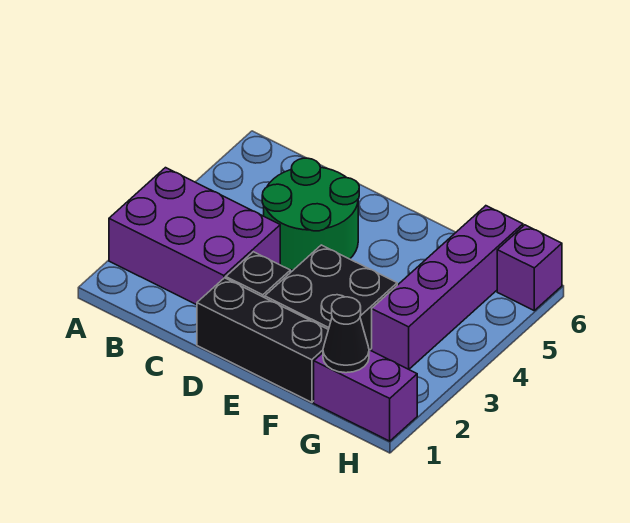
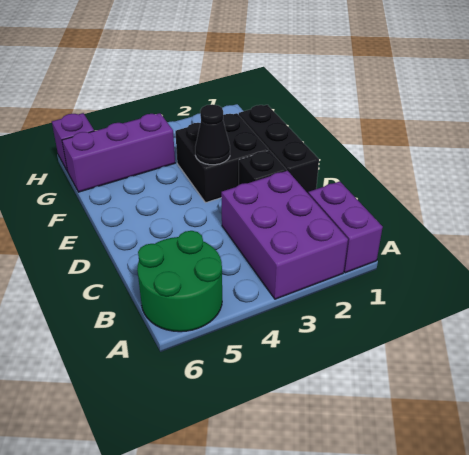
green round brick C4:D5 level 1 -> green round brick A5:B6 level 1
purple brick G1:H1 level 1 -> purple brick A1:B1 level 1
black cone G1 level 2 -> black cone E3 level 2
purple brick G3:G6 level 1 -> purple brick G4:G6 level 1

